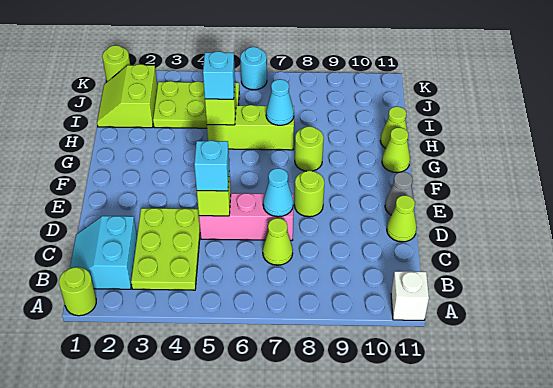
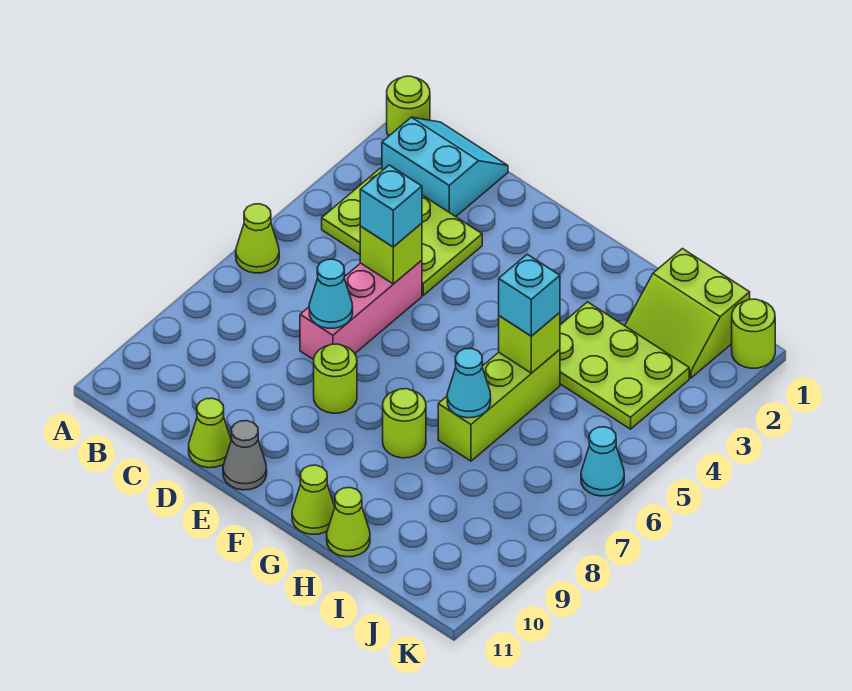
white brick A11 level 1 -> none
lime cone C7 level 1 -> lime cone A6 level 1
lime slope I1:J2 level 1 top 2 -> lime slope I1:J2 level 1 top 1
lime plate I3:J5 level 1 -> lime plate H3:J4 level 1
cyan round brick K6 level 1 -> cyan cone K6 level 1

